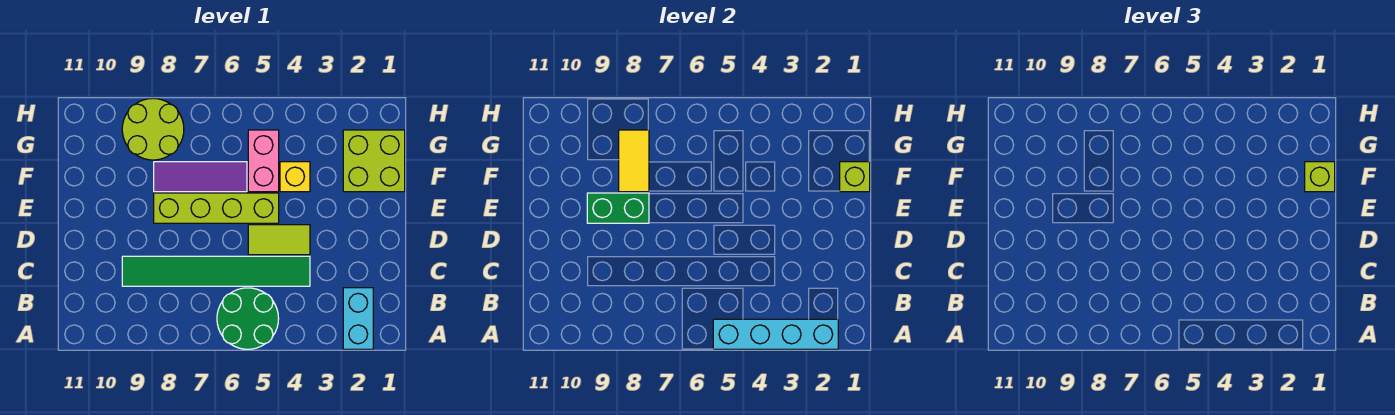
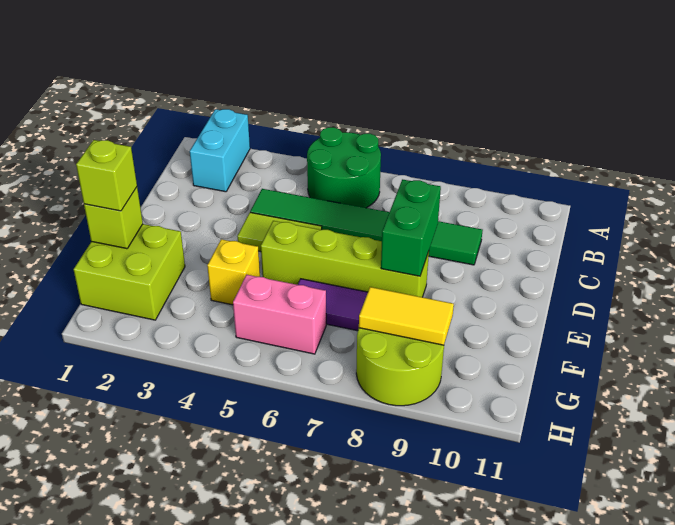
cyan brick A2:A5 level 2 -> none
green brick E8:E9 level 2 -> green brick D8:E8 level 2
pink brick F5:G5 level 1 -> pink brick G5:G6 level 1
yellow tile F8:G8 level 2 -> yellow tile G8:G9 level 2

